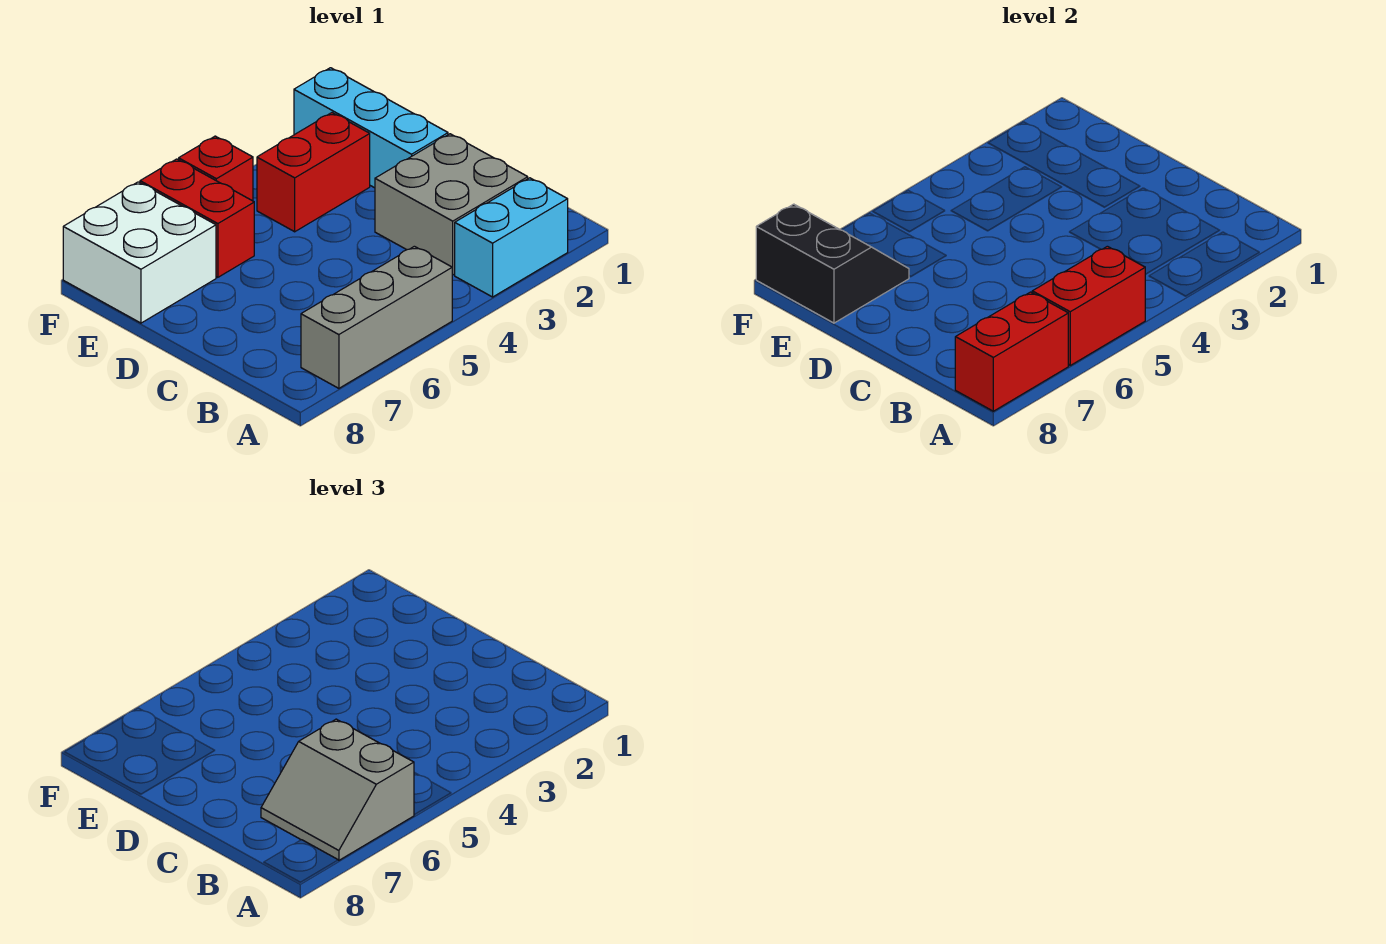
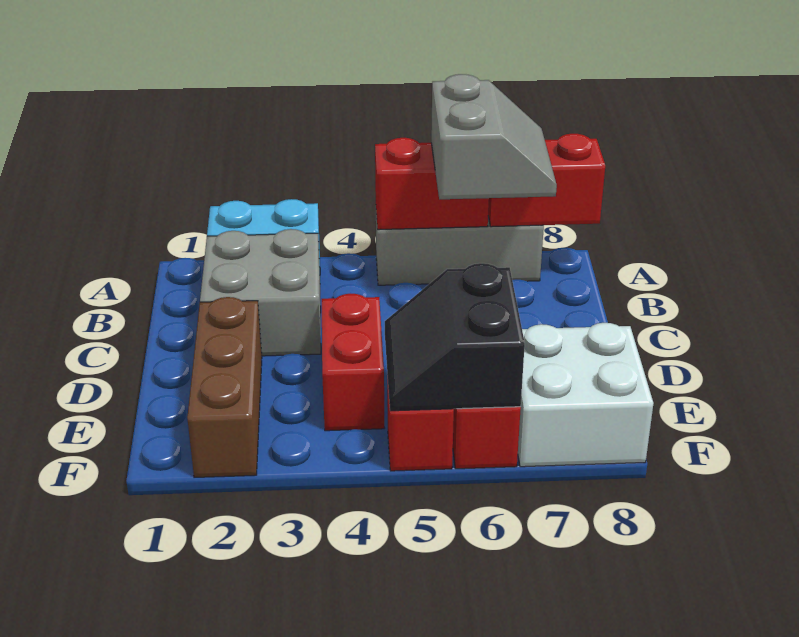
cyan brick D2:F2 level 1 -> brown brick D2:F2 level 1
red brick E3:E4 level 1 -> red brick D4:E4 level 1
black slope E7:F8 level 2 top 8 -> black slope E5:F6 level 2 top 6

